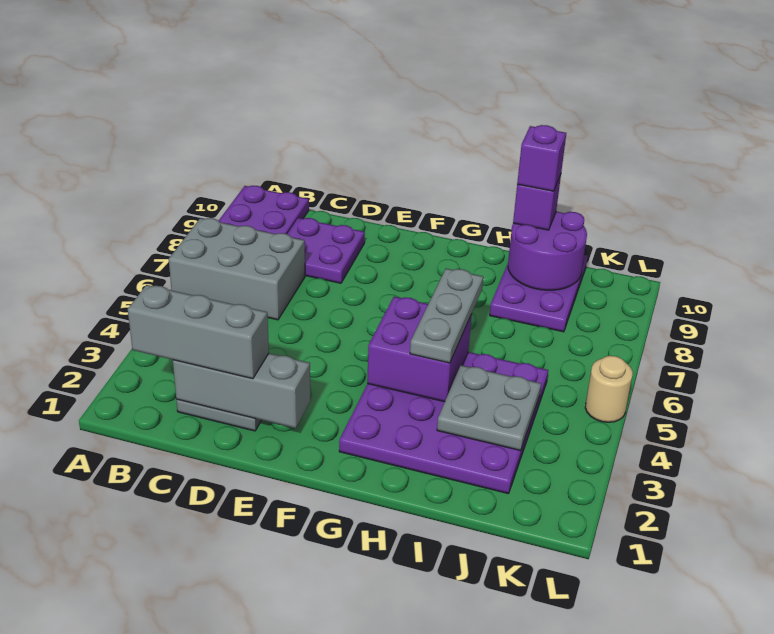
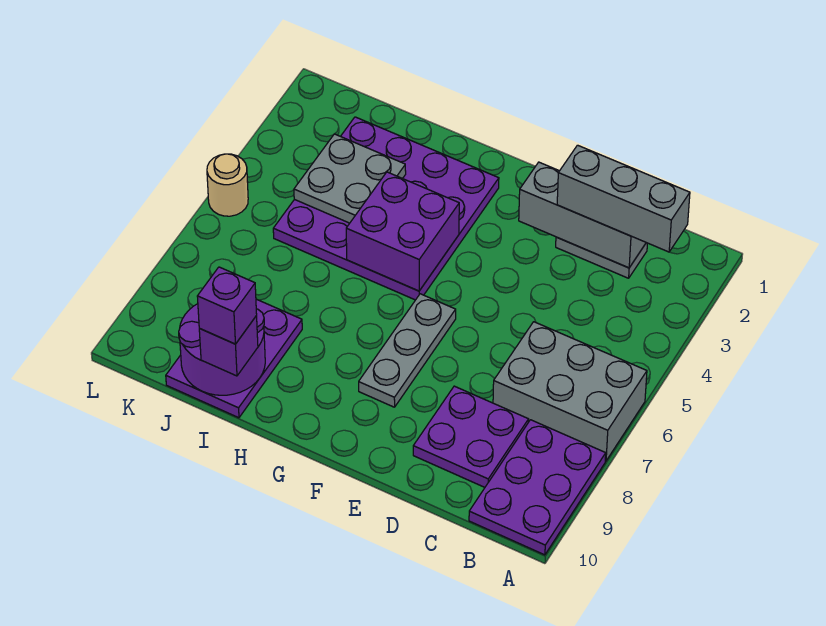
grey plate H4:H6 level 3 -> grey plate F6:F8 level 1

